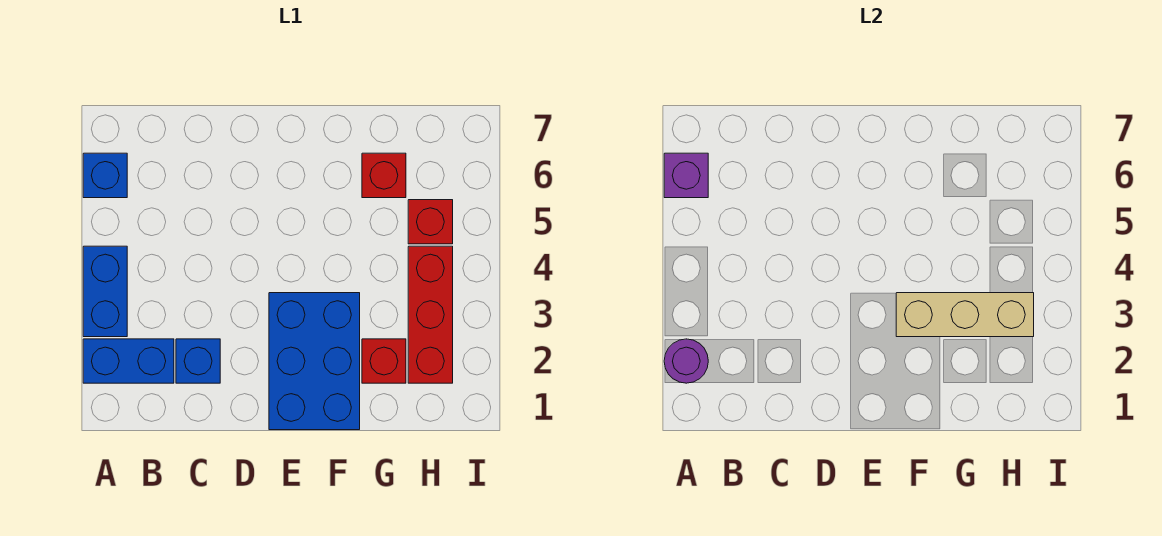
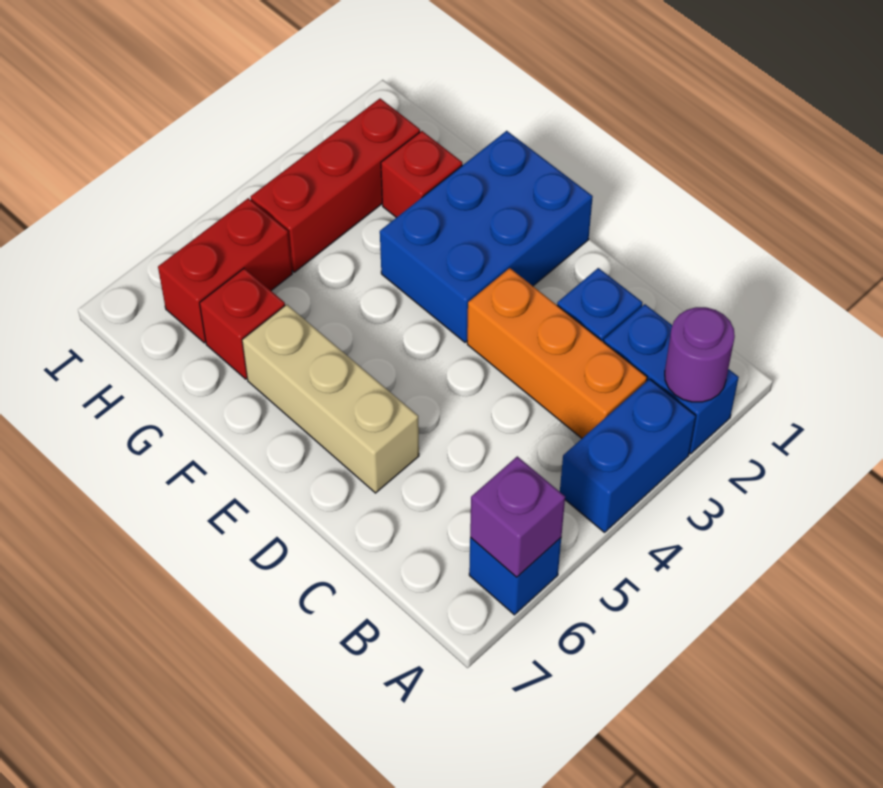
none -> orange brick B3:D3 level 1
tan brick F3:H3 level 2 -> tan brick D6:F6 level 1
red brick H5 level 1 -> red brick H5:H6 level 1

